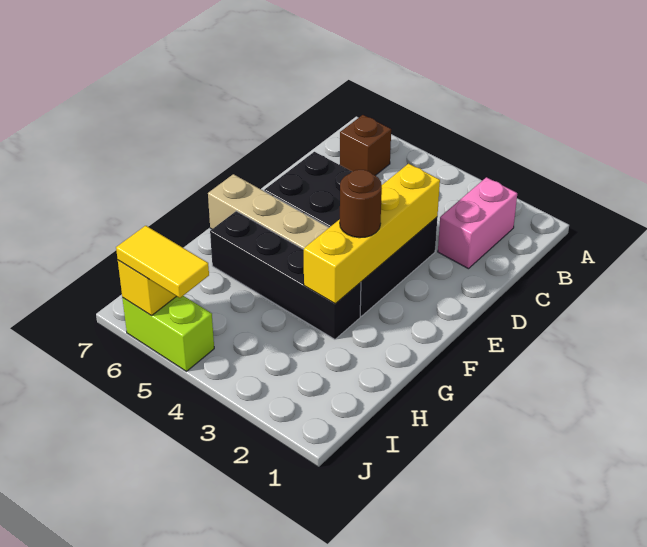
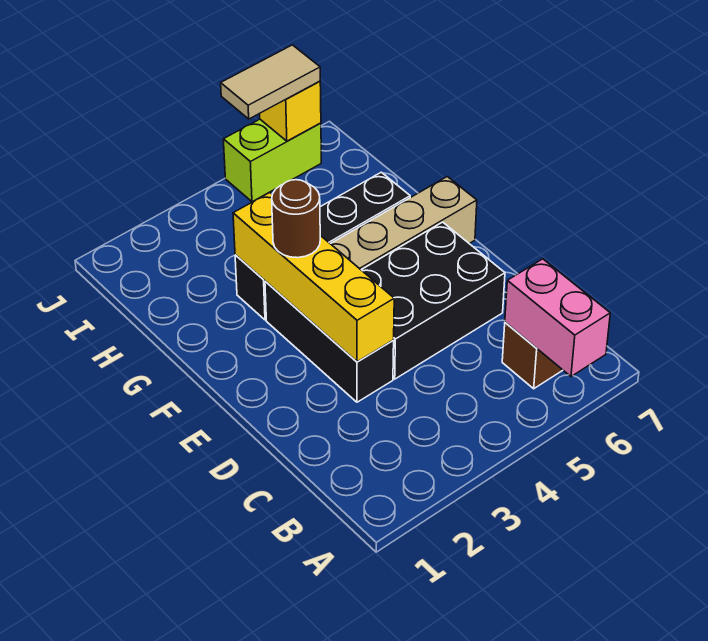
pink brick B2:C2 level 1 -> pink brick A6:B6 level 2
yellow tile J5:J6 level 3 -> tan tile J5:J6 level 3

